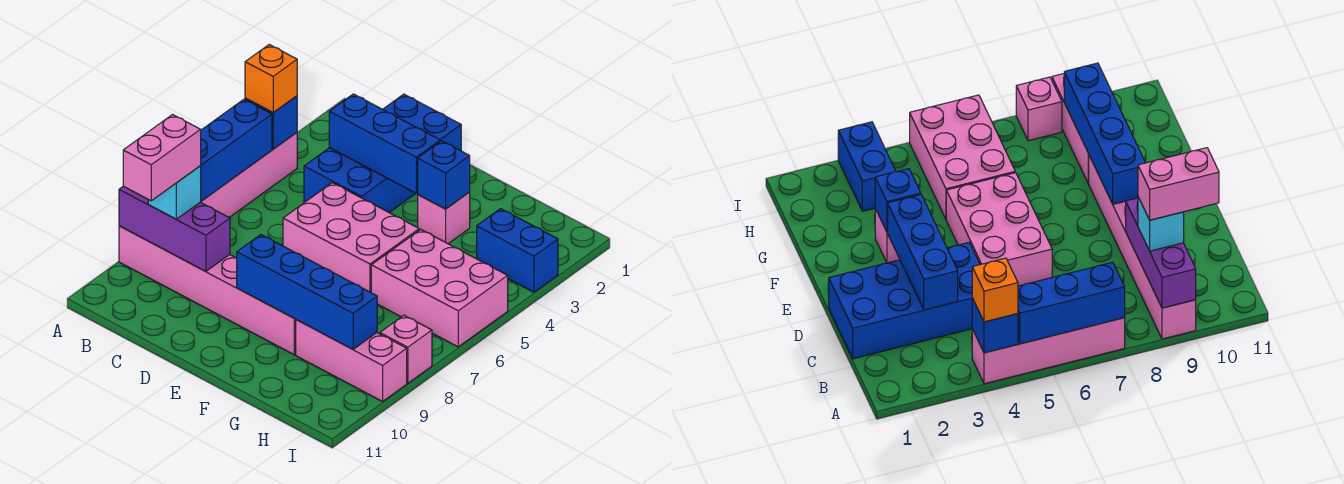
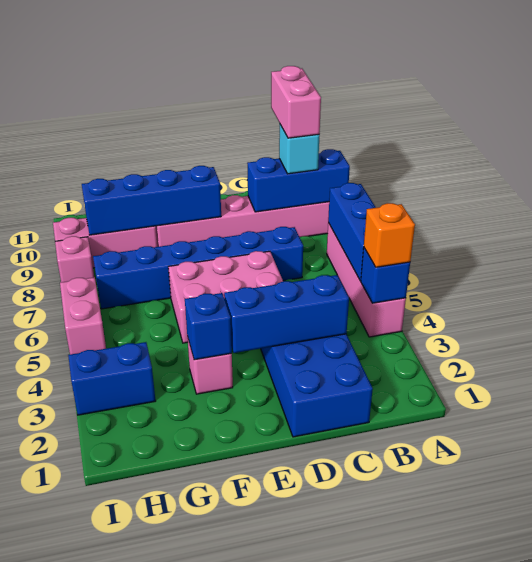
purple brick A9:C9 level 2 -> blue brick A9:C9 level 2
none -> blue brick C7:H7 level 1
pink brick G5:I6 level 1 -> pink brick I5:I6 level 1

